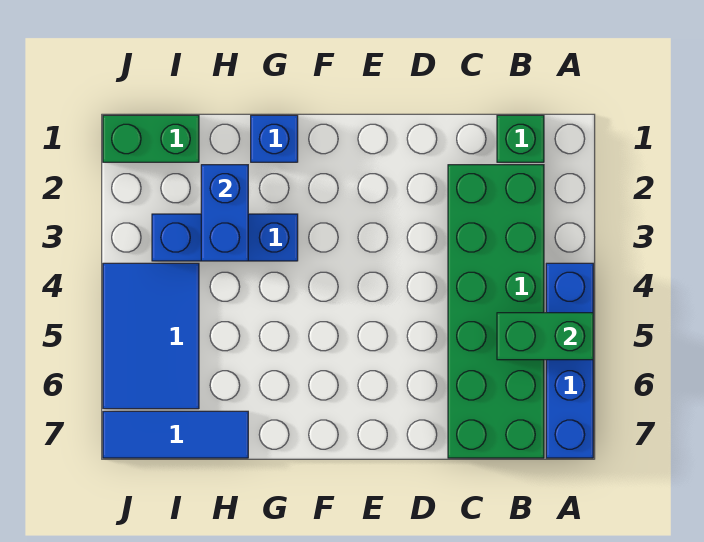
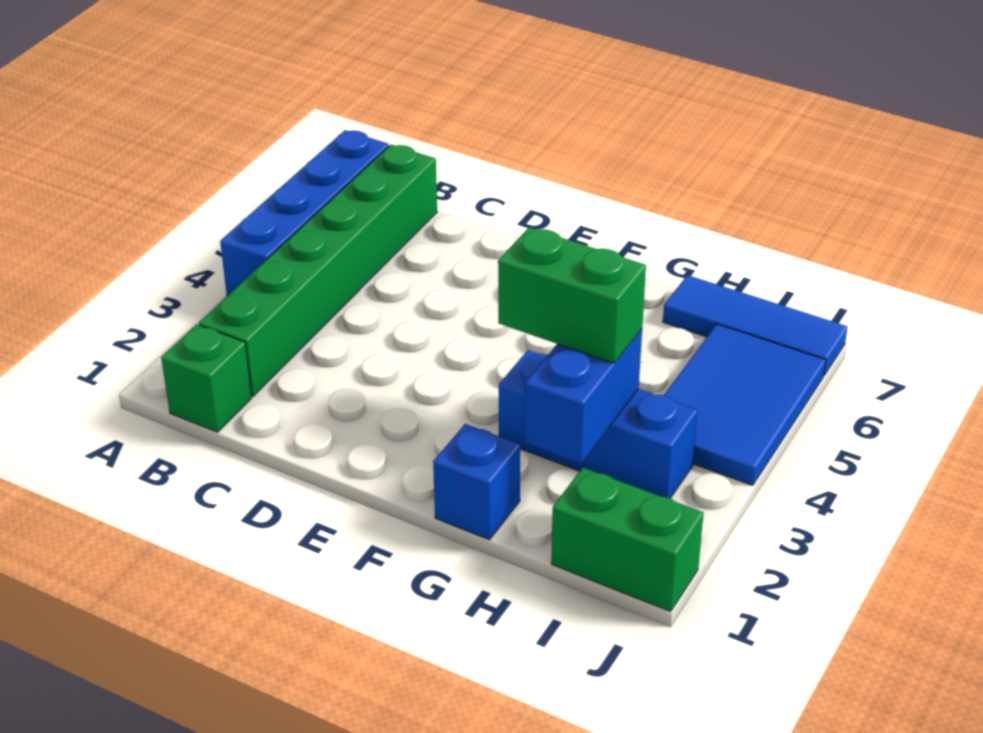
green brick A5:B5 level 2 -> green brick G3:H3 level 3
green brick B2:C7 level 1 -> green brick B2:B7 level 1

